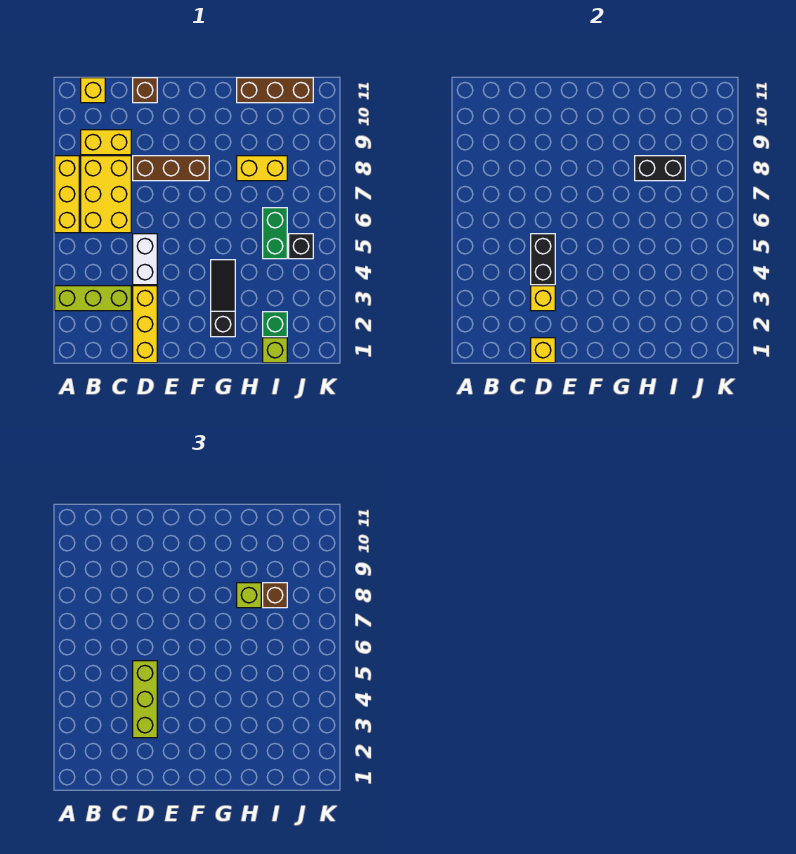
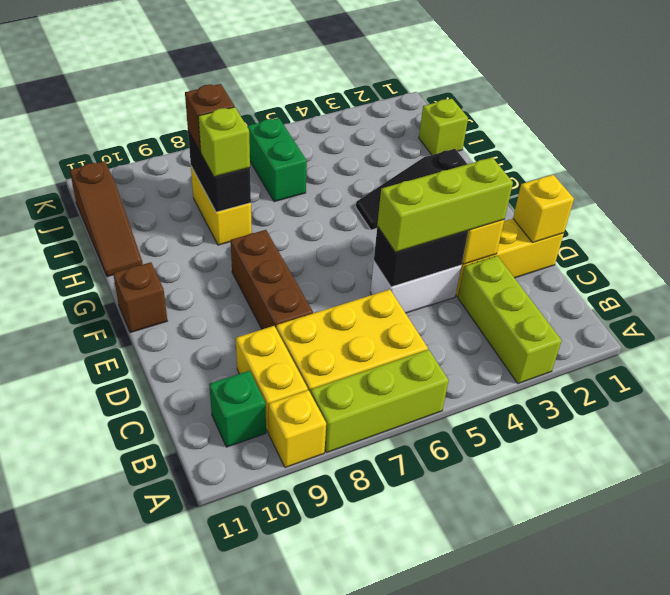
yellow brick A6:A8 level 1 -> lime brick A6:A8 level 1
yellow brick B11 level 1 -> yellow brick A9 level 1
brown brick D11 level 1 -> brown brick F11 level 1
brown brick H11:J11 level 1 -> brown slope H11:J11 level 1 top J
green brick I2 level 1 -> green brick B10 level 1
green brick I5:I6 level 1 -> green brick I6:J6 level 1
black brick J5 level 1 -> none

